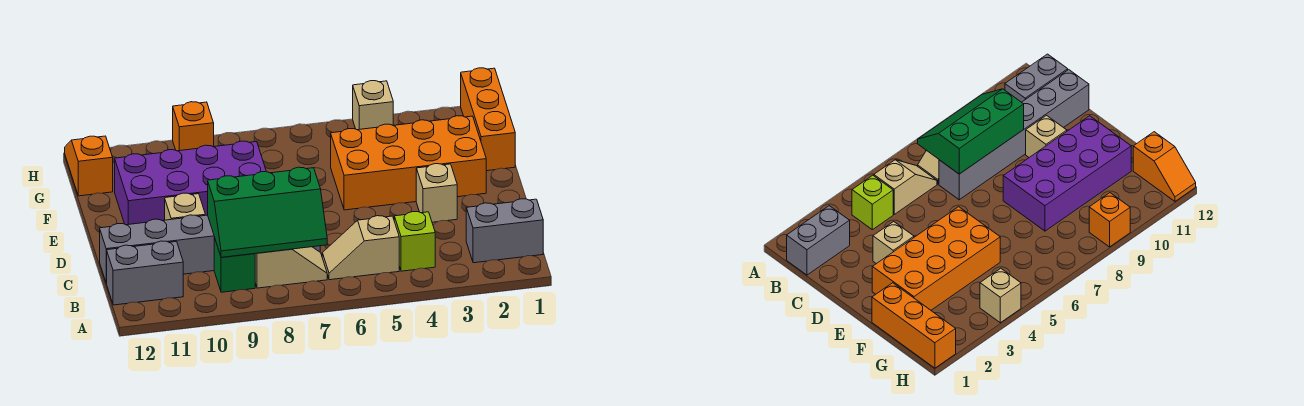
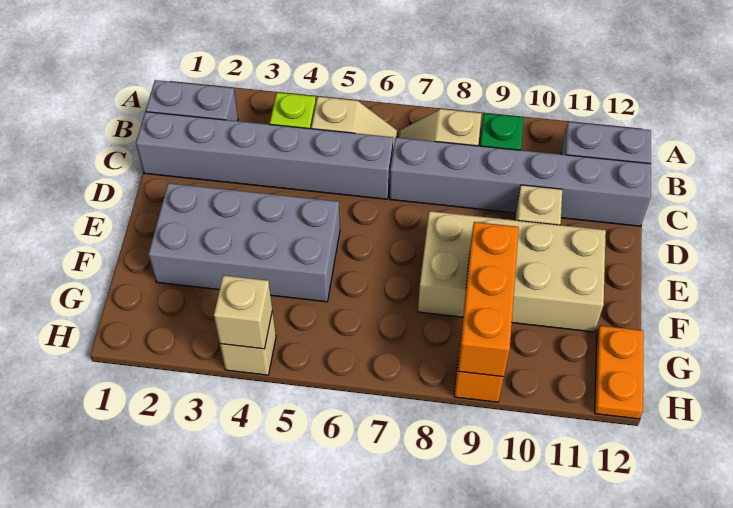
green slope B7:C9 level 2 top C -> none
none -> grey brick C1:C6 level 1
tan brick D3 level 1 -> tan brick H4 level 2
orange brick E2:F5 level 1 -> grey brick E2:F5 level 1
purple brick E8:F11 level 1 -> tan brick E8:F11 level 1
orange brick F1:H1 level 1 -> orange brick F9:H9 level 2
orange slope G12:H12 level 1 top G -> orange plate G12:H12 level 1

